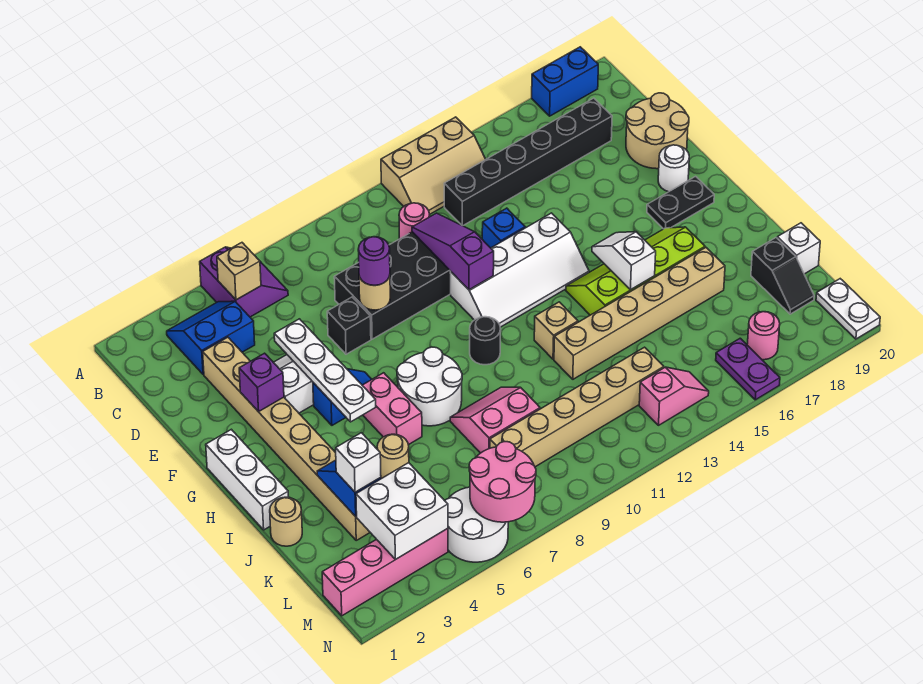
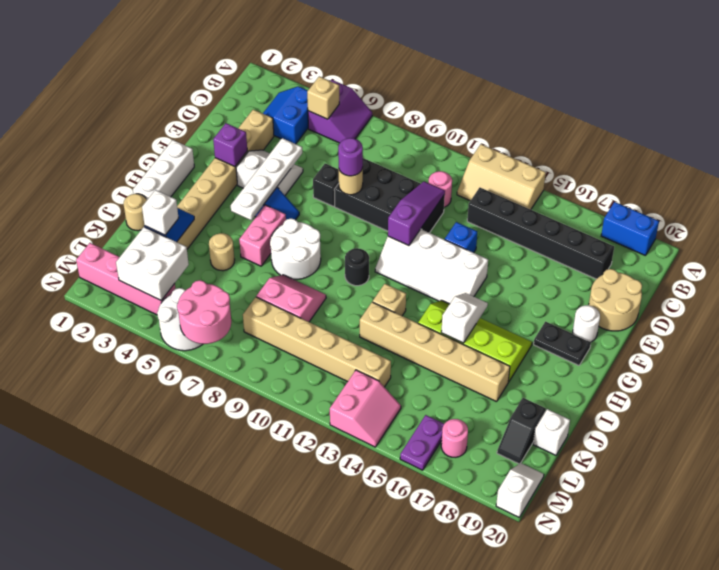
blue slope B3:C4 level 1 top C -> blue slope B3:C4 level 1 top 4
pink slope M13:M14 level 1 top 13 -> pink slope M13:N14 level 1 top 13
white plate M20:N20 level 1 -> white slope M20:N20 level 1 top N

